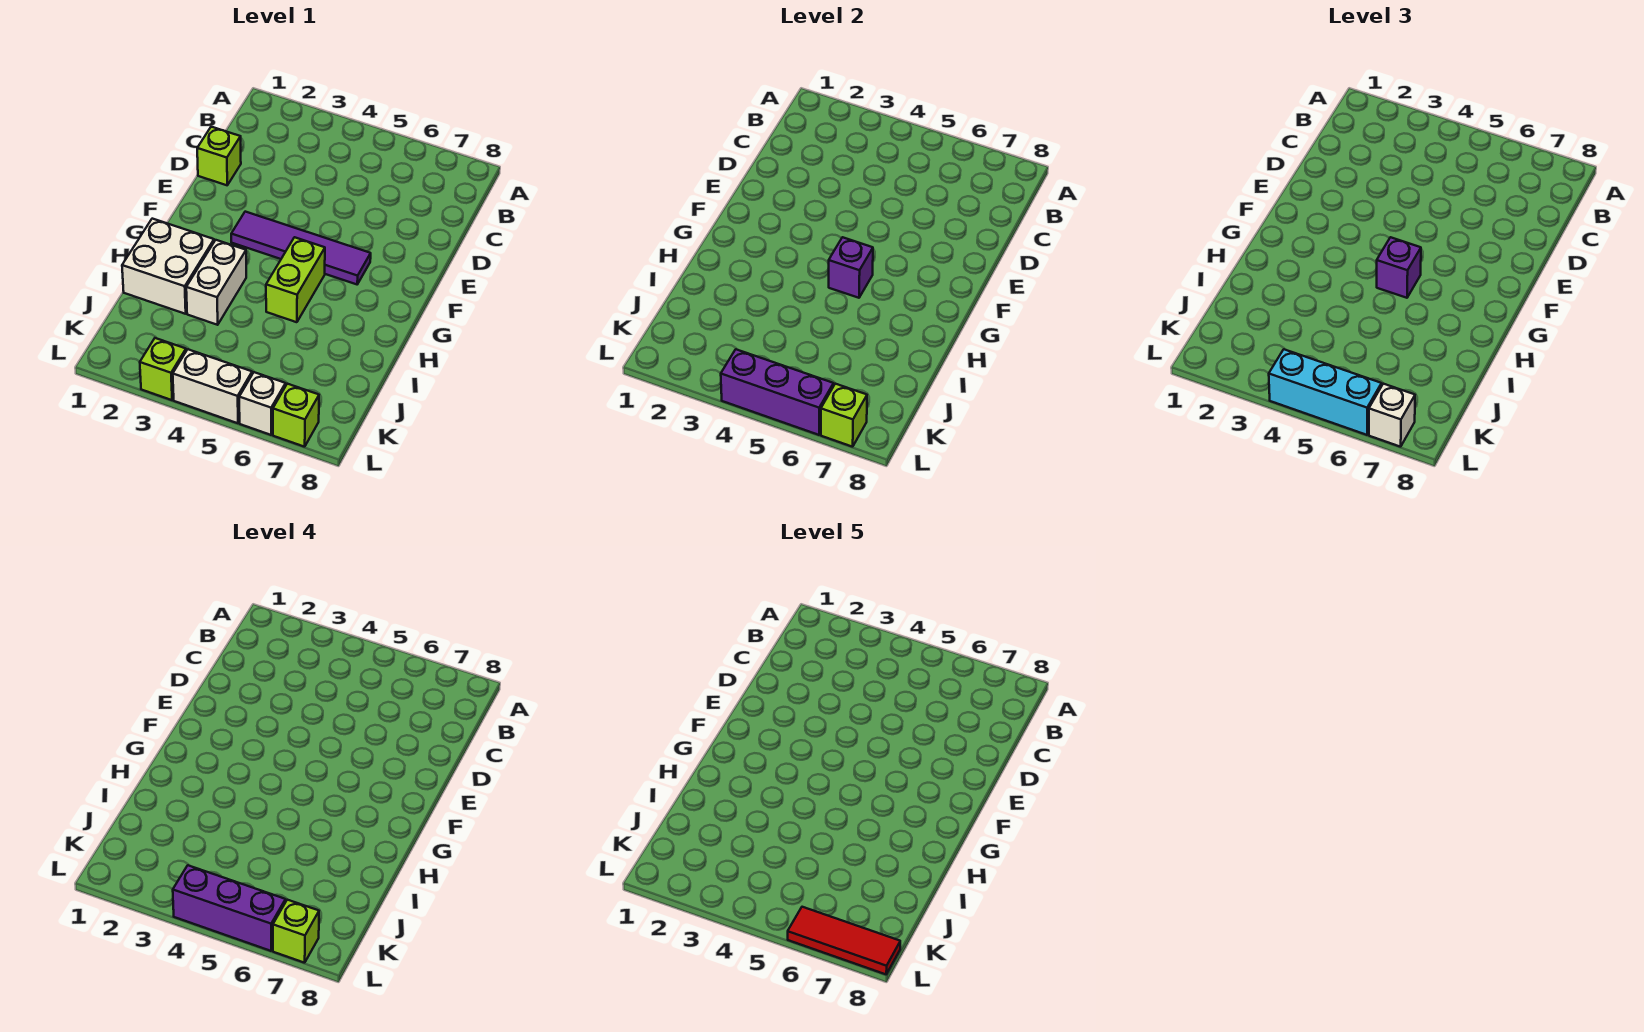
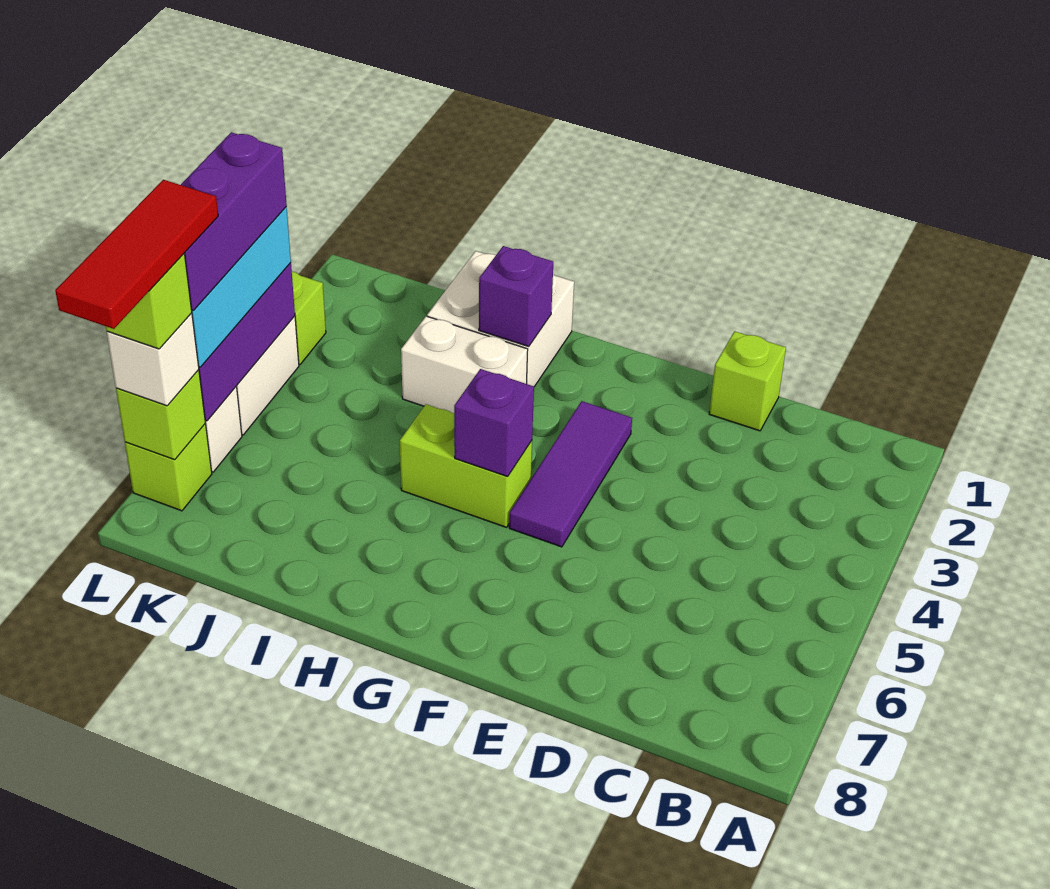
purple tile F3:F6 level 1 -> purple tile F3:F5 level 1
purple brick G5 level 3 -> purple brick H2 level 2

